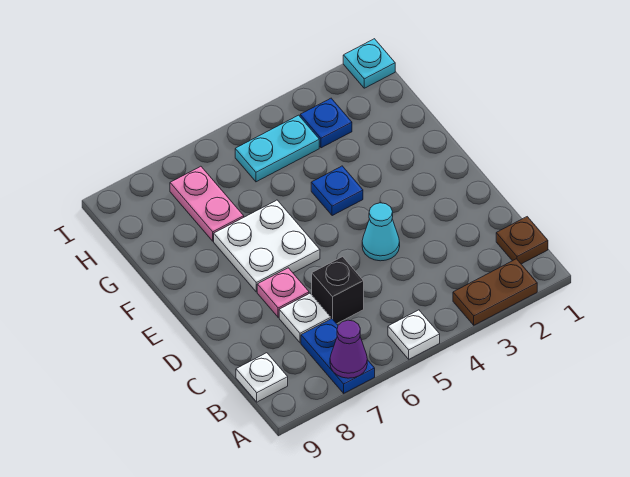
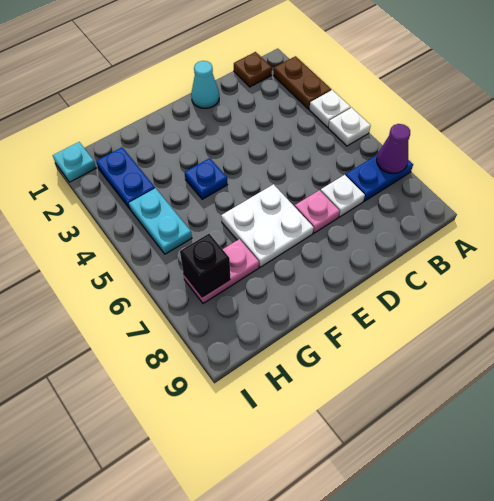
white plate B9 level 1 -> white plate A4 level 1
black brick C6 level 1 -> black brick H7 level 2
cyan cone D4 level 1 -> cyan cone D1 level 1
blue plate H3 level 1 -> blue plate H2:H3 level 1

